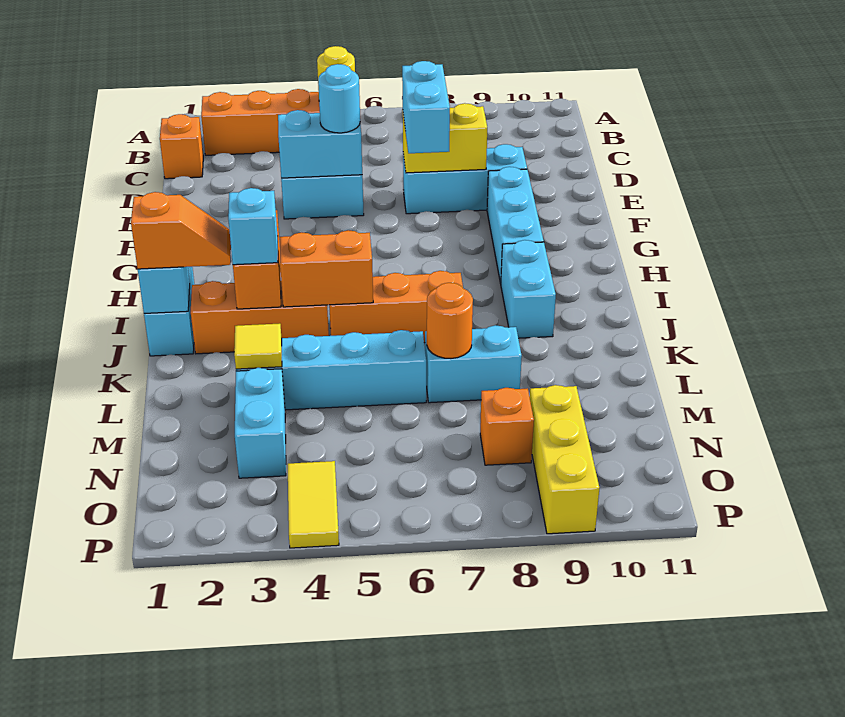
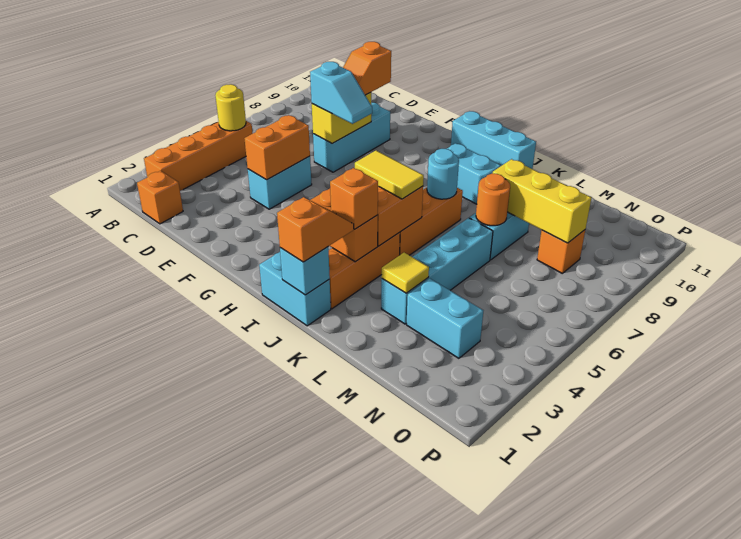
cyan brick E4:E5 level 2 -> orange brick E4:E5 level 2
cyan round brick E5 level 3 -> cyan round brick J7 level 2
cyan brick E7:F7 level 3 -> cyan slope E7:F7 level 3 top E
none -> orange slope E8:E9 level 3 top 9
cyan brick F9:H9 level 1 -> cyan brick H11:J11 level 1
cyan brick J3 level 3 -> orange brick J3 level 3
yellow brick N9:P9 level 1 -> yellow brick L8:N8 level 2
yellow tile O4:P4 level 1 -> yellow tile I5:J5 level 3

